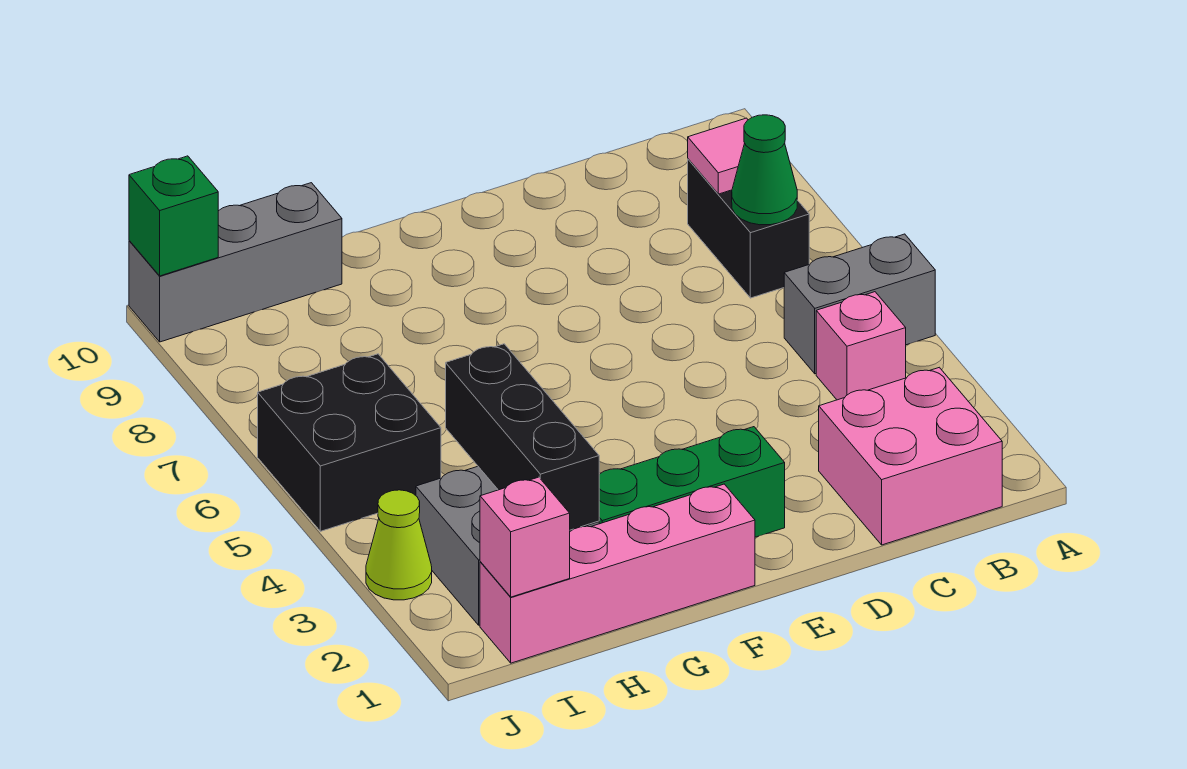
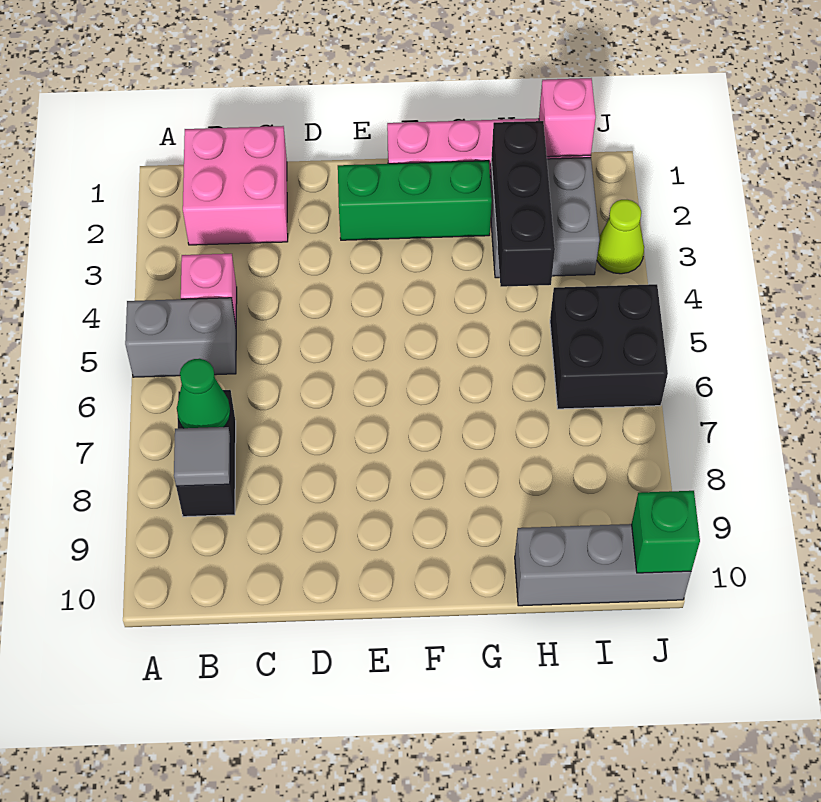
pink tile B8 level 2 -> grey tile B8 level 2

